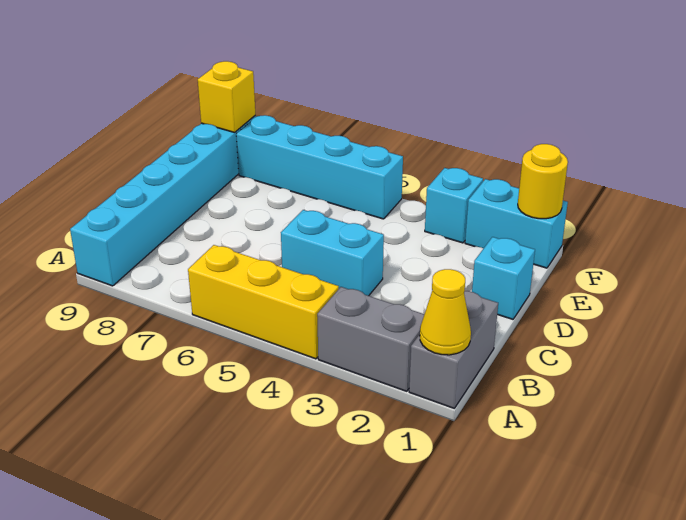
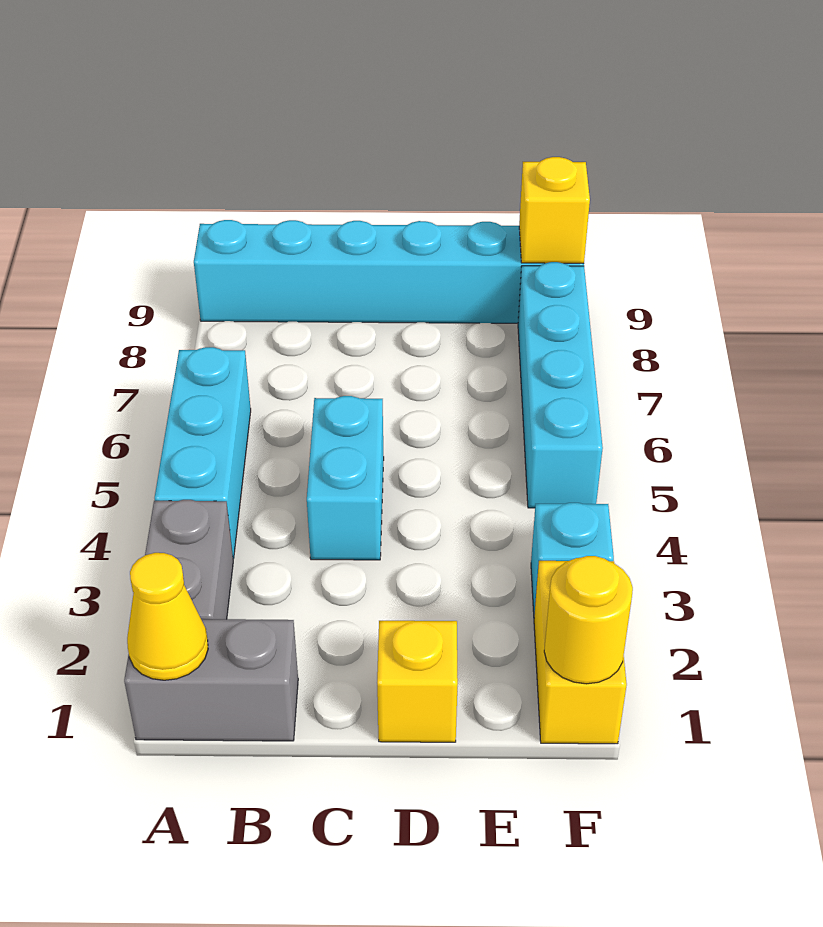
yellow brick A4:A6 level 1 -> cyan brick A4:A6 level 1
cyan brick D1 level 1 -> yellow brick D1 level 1
cyan brick F1:F2 level 1 -> yellow brick F1:F2 level 1

